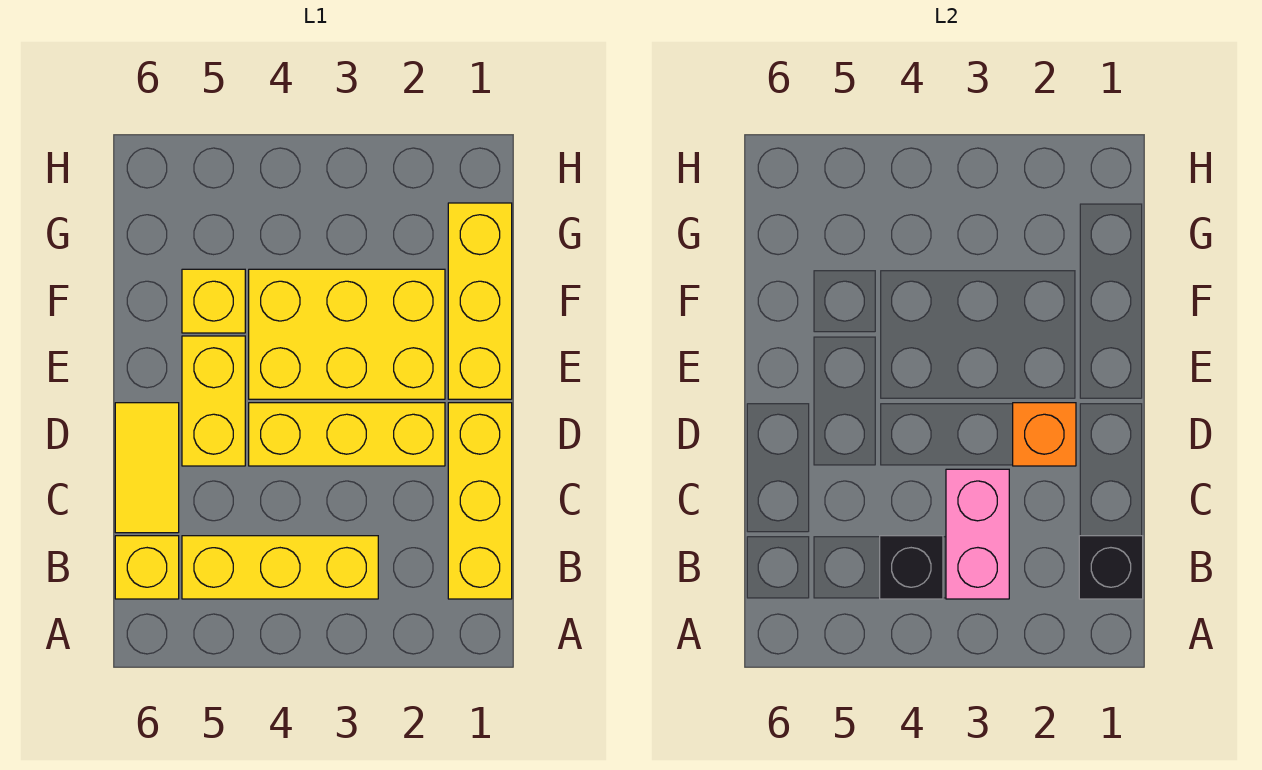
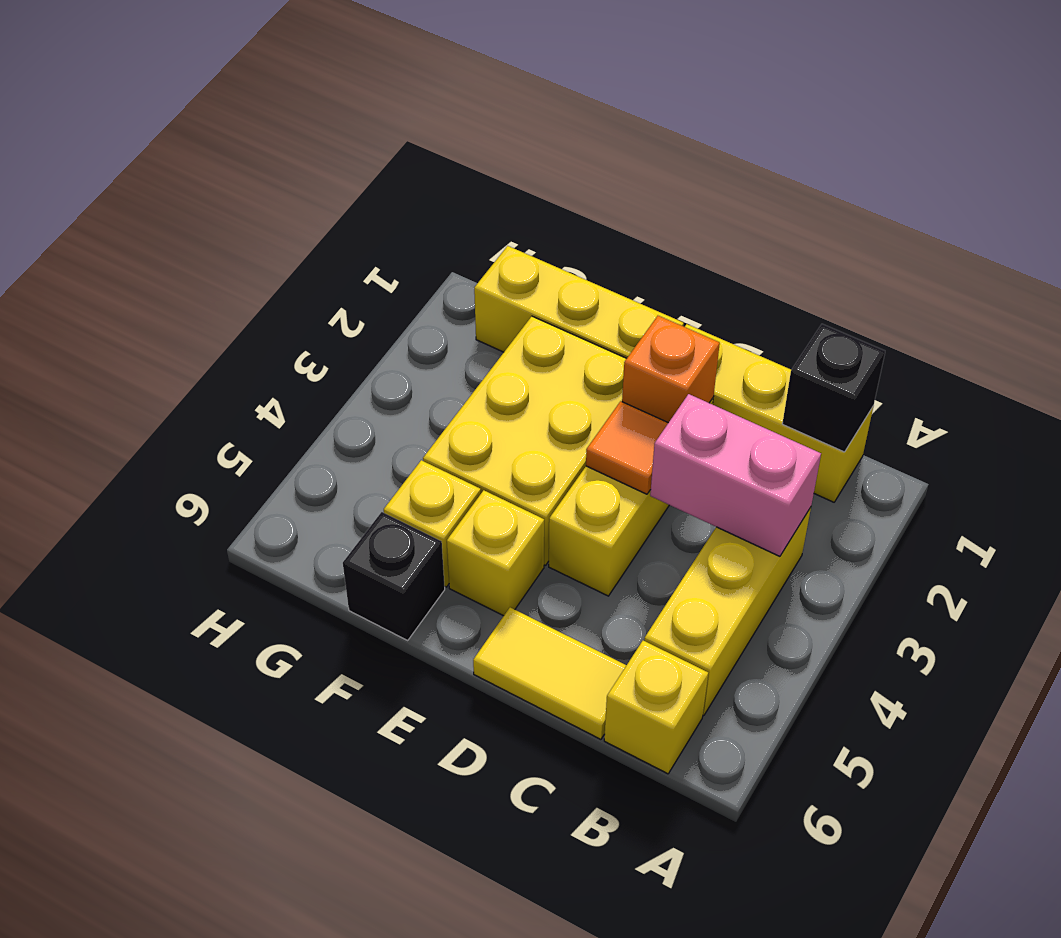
black brick B4 level 2 -> black brick F6 level 1
none -> orange tile D3 level 2
yellow brick D5:E5 level 1 -> yellow brick E5 level 1

